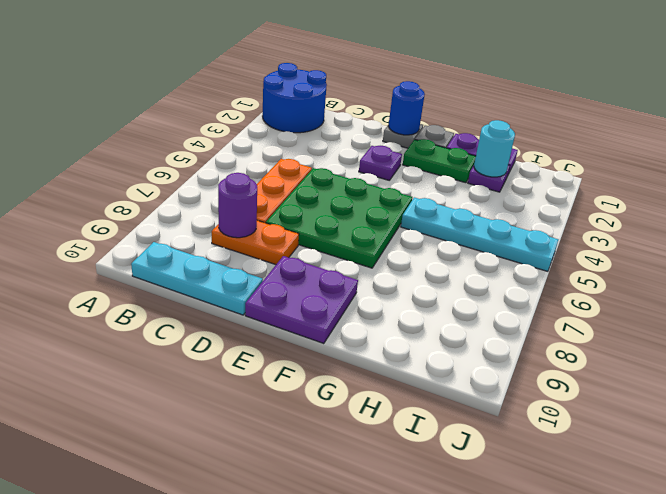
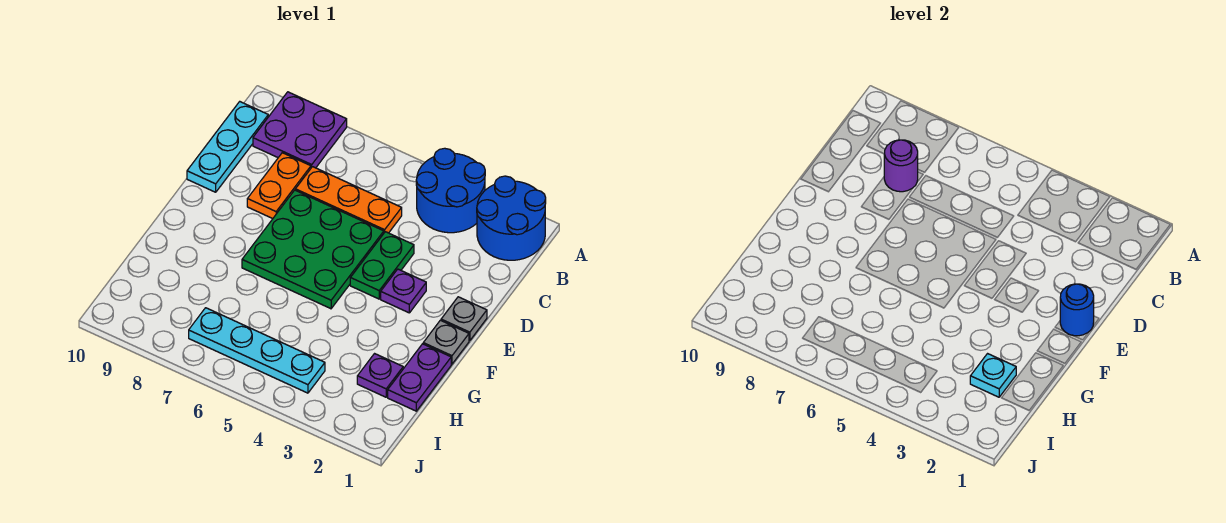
none -> blue round brick A3:B4 level 1
purple plate E9:F10 level 1 -> purple plate A8:B9 level 1
green plate F2:G2 level 1 -> green plate D4:E4 level 1
cyan plate G5:J5 level 1 -> cyan plate I4:I7 level 1
cyan round brick H2 level 2 -> cyan plate H2 level 2

